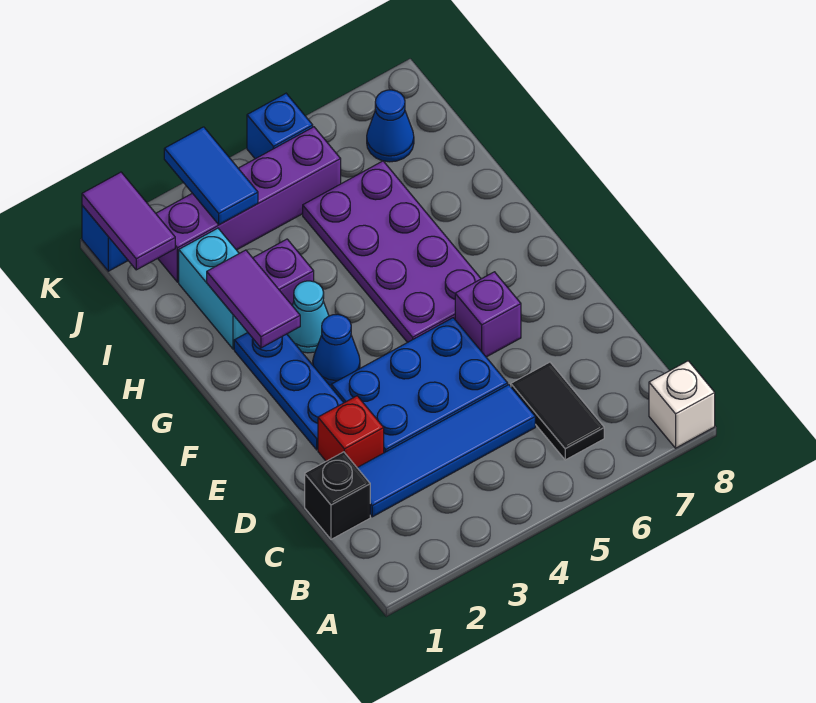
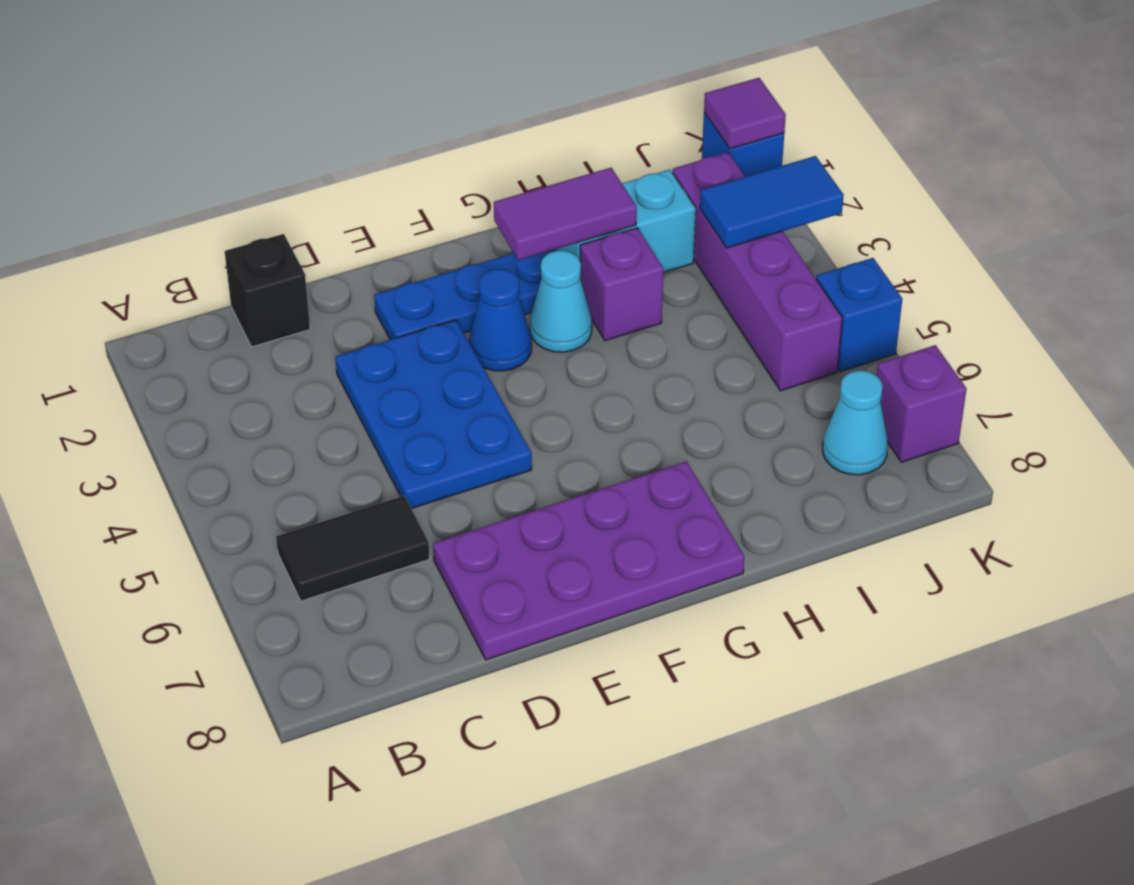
white brick A8 level 1 -> none
blue tile C2:C5 level 1 -> none
red brick D2 level 1 -> none
purple brick E6 level 1 -> purple brick K7 level 1
purple plate F5:I6 level 1 -> purple plate D7:G8 level 1
purple tile J1:K1 level 2 -> purple tile K1 level 2
blue cone J7 level 1 -> cyan cone J7 level 1

